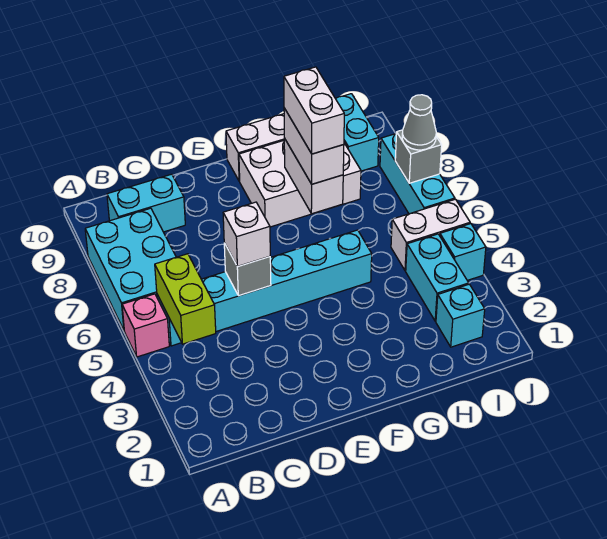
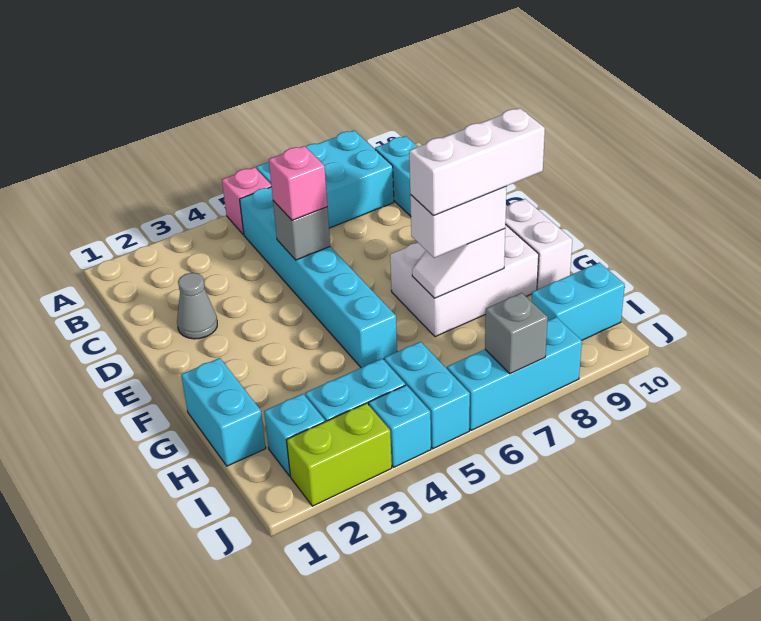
lime brick B4:B5 level 2 -> lime brick J2:J3 level 1
white brick D5 level 3 -> pink brick D5 level 3
white brick F8:H9 level 1 -> white brick F7:G9 level 1
none -> cyan brick G1:H1 level 1
white brick G7:G8 level 2 -> white slope G7:G8 level 2 top 8
white brick G7:G8 level 4 -> white brick G7:G9 level 4
white brick I5:J5 level 1 -> cyan brick I5:J5 level 1
grey cone J7 level 3 -> grey cone D2 level 1

